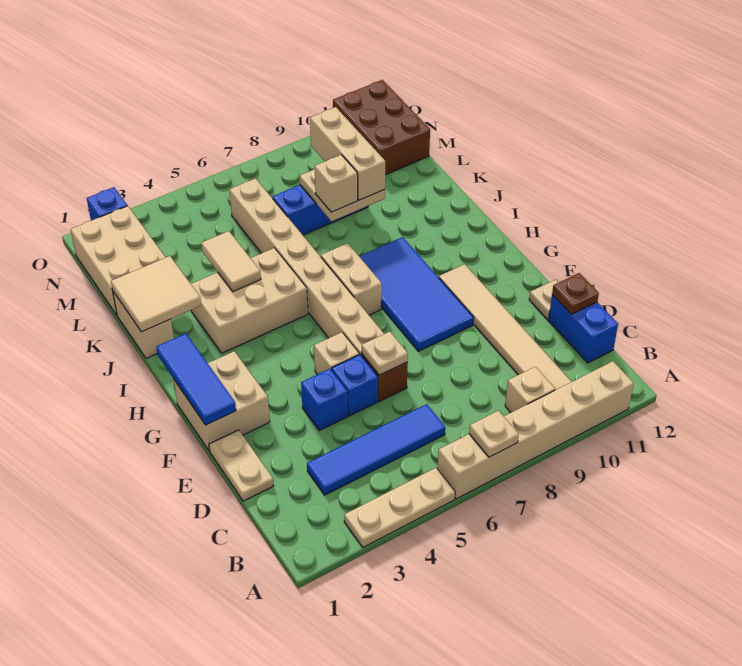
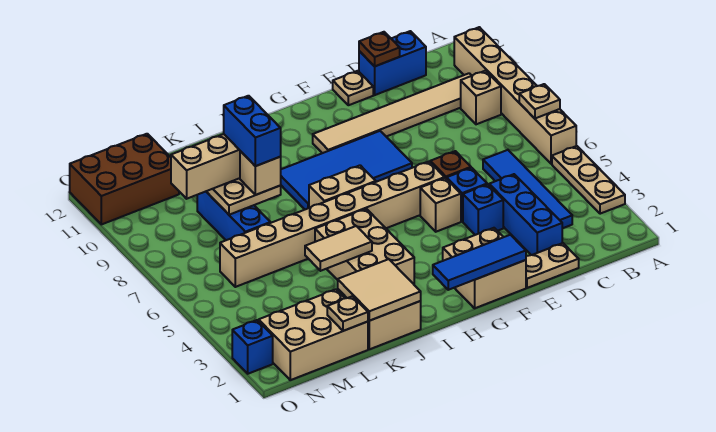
none -> blue brick D2:D4 level 1
tan plate E6 level 2 -> tan plate L1 level 2
none -> blue brick K8:K9 level 4

